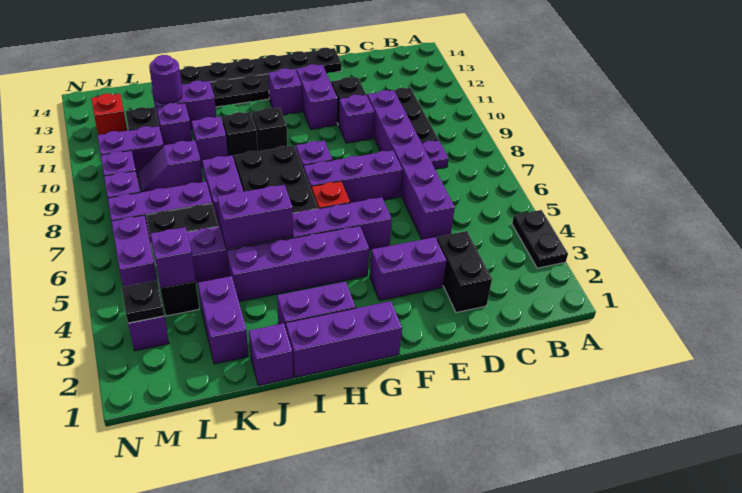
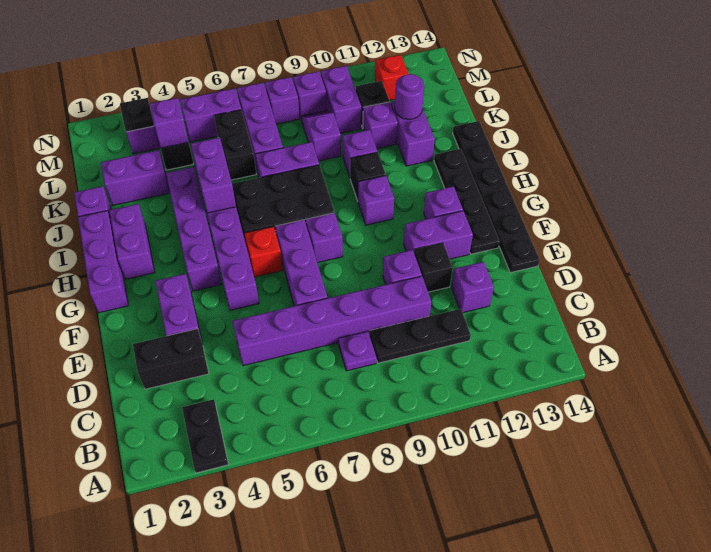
black plate A3:A4 level 1 -> black plate A3:B3 level 1
none -> purple brick D12 level 1
black brick H10 level 1 -> purple brick H10 level 1

